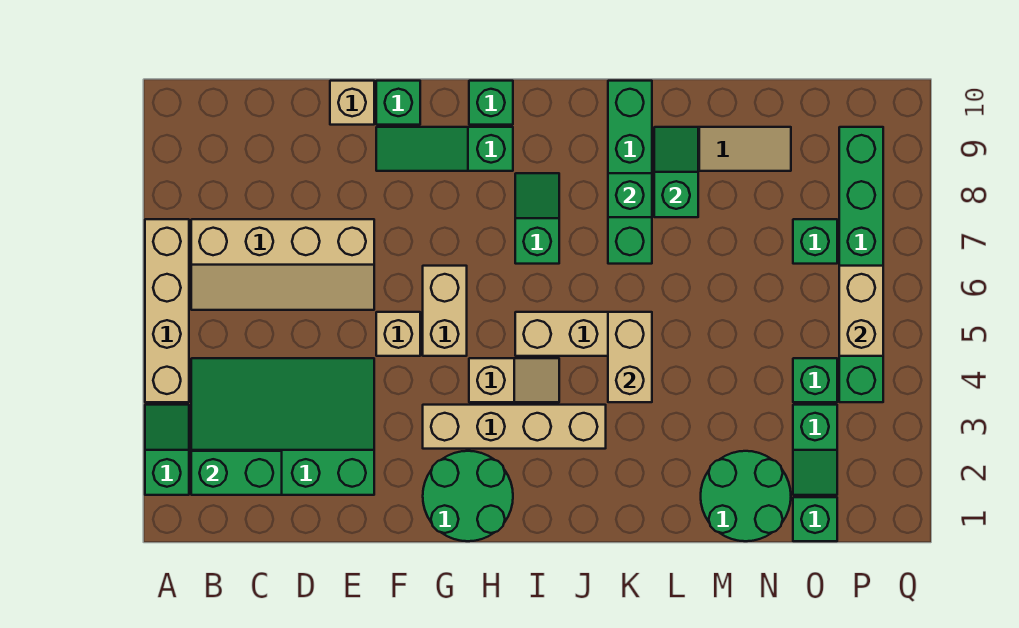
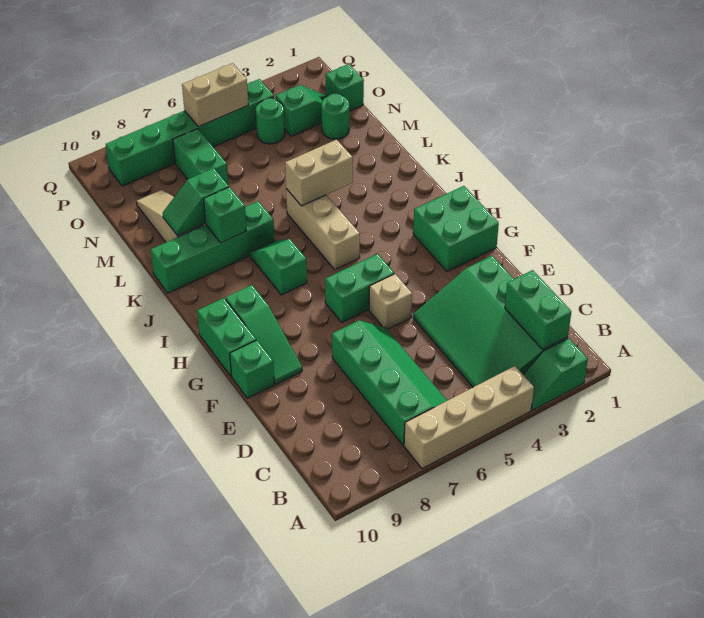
tan slope B6:E7 level 1 top 7 -> green slope B6:E7 level 1 top 7
tan brick E10 level 1 -> none
green round brick G1:H2 level 1 -> green brick G1:H2 level 1
tan brick G3:J3 level 1 -> none
tan brick G5:G6 level 1 -> green brick G5:G6 level 1
tan slope H4:I4 level 1 top H -> none
green brick H10 level 1 -> green brick G10:H10 level 1
green slope I7:I8 level 1 top 7 -> green slope I7:J7 level 1 top I
green round brick M1:N2 level 1 -> green round brick N2 level 1
green brick O4 level 1 -> green round brick O4 level 1
green brick O7 level 1 -> green brick N7:O7 level 1

